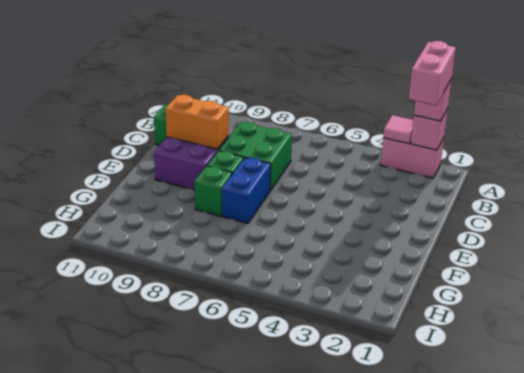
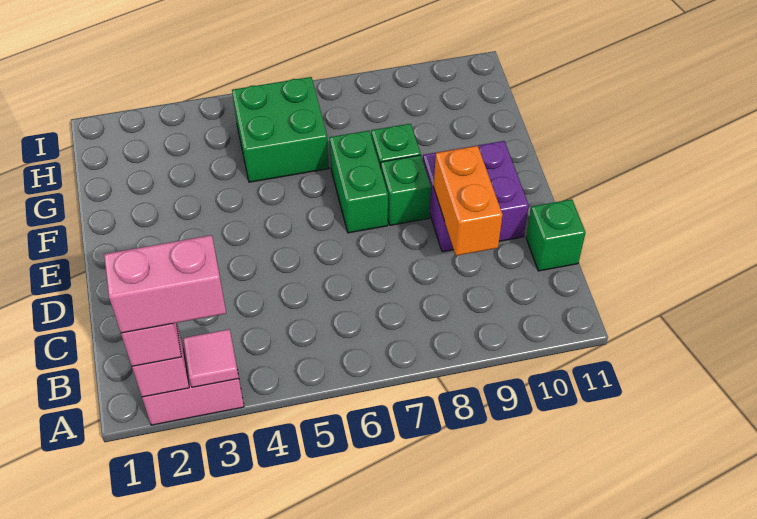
pink brick A2:B2 level 4 -> pink brick A2:A3 level 4
green brick C7:D8 level 1 -> green brick G5:H6 level 1
orange brick D9:D10 level 2 -> orange brick C9:D9 level 2
blue brick E7:F7 level 1 -> green brick E7:F7 level 1

